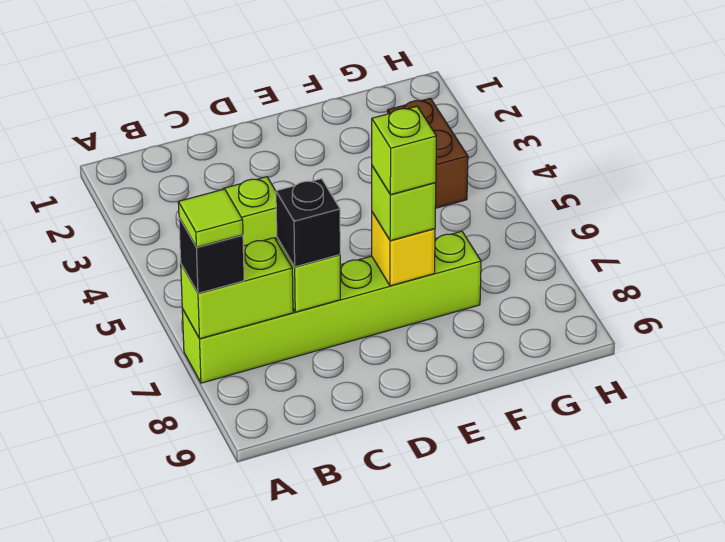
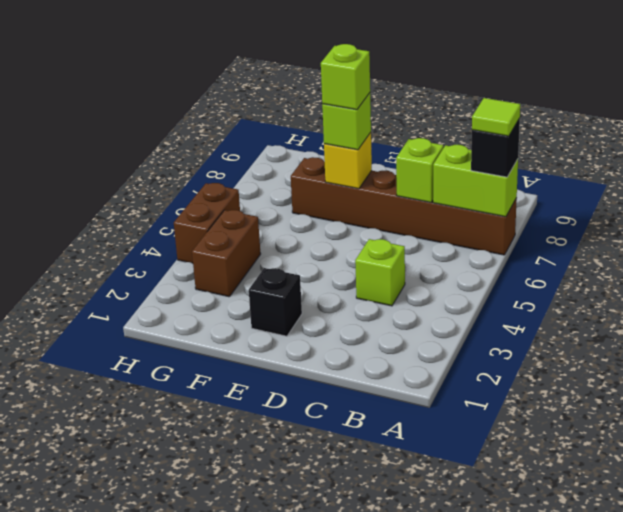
lime brick A7:F7 level 1 -> brown brick A7:F7 level 1
black brick C7 level 3 -> black brick E2 level 1
none -> brown brick H4:H5 level 1

